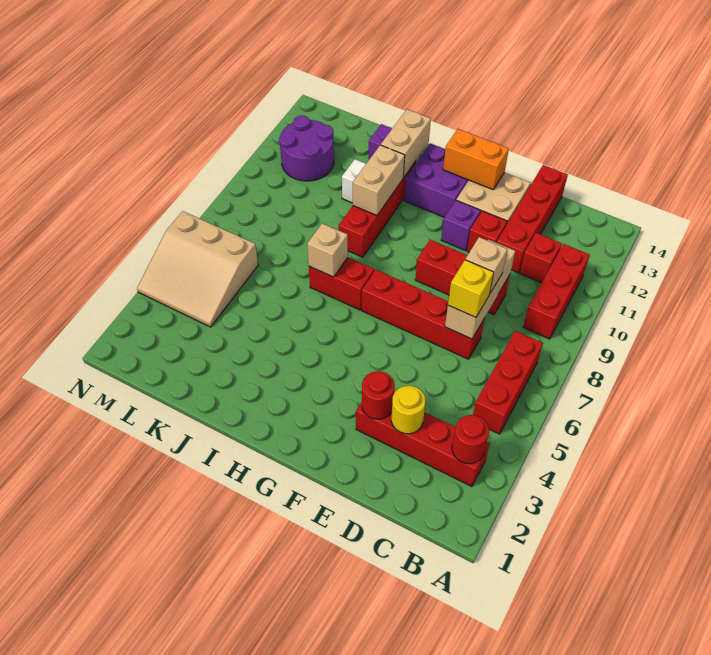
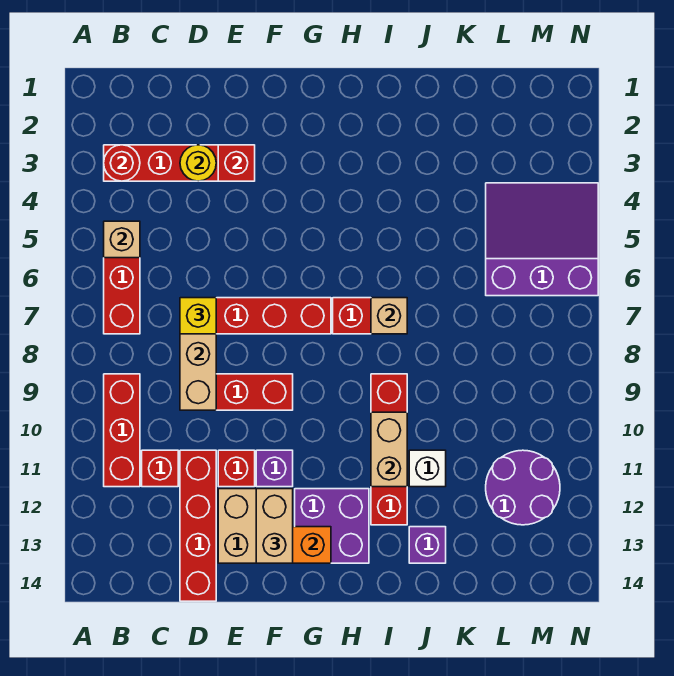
tan brick D8 level 3 -> tan brick B5 level 2
red round brick E3 level 2 -> red brick E3 level 2
tan brick I12:I13 level 2 -> tan brick F12:F13 level 3
tan slope L4:N6 level 1 top 6 -> purple slope L4:N6 level 1 top 6

